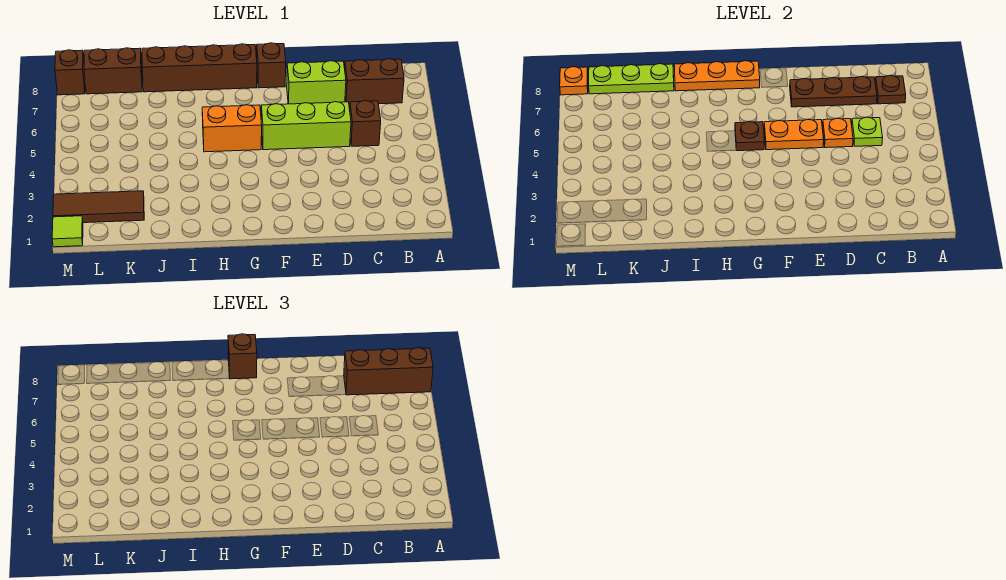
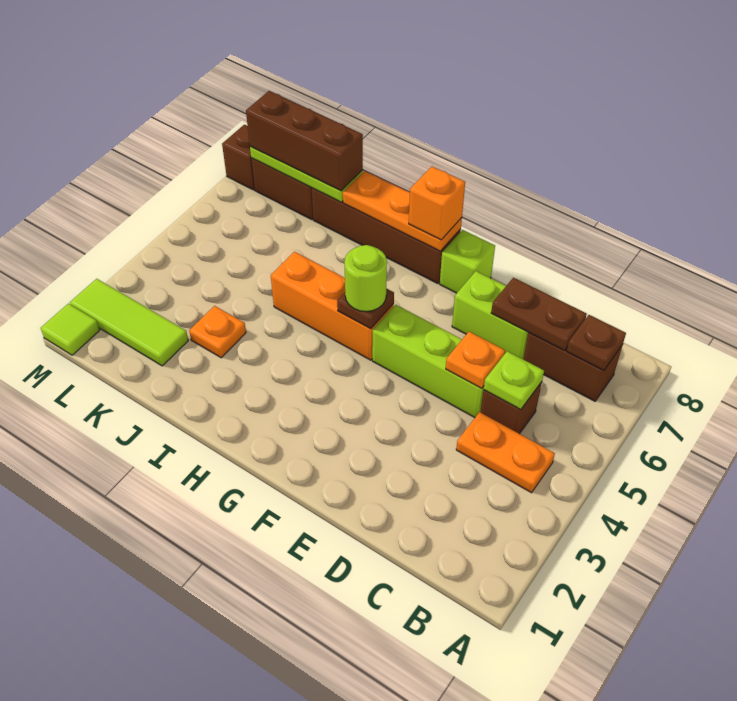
brown brick A7:C7 level 3 -> brown brick J8:L8 level 3
brown plate C7:E7 level 2 -> brown plate C7:D7 level 2
orange plate E5:F5 level 2 -> orange plate B4:C4 level 1
brown brick F8 level 1 -> lime brick F8 level 1
orange brick G5:H5 level 1 -> orange brick G5:I5 level 1
none -> lime round brick G5 level 3
brown brick G8 level 3 -> orange brick G8 level 3
brown tile K2:M2 level 1 -> lime tile K2:M2 level 1
orange plate M8 level 2 -> orange plate J3 level 1

